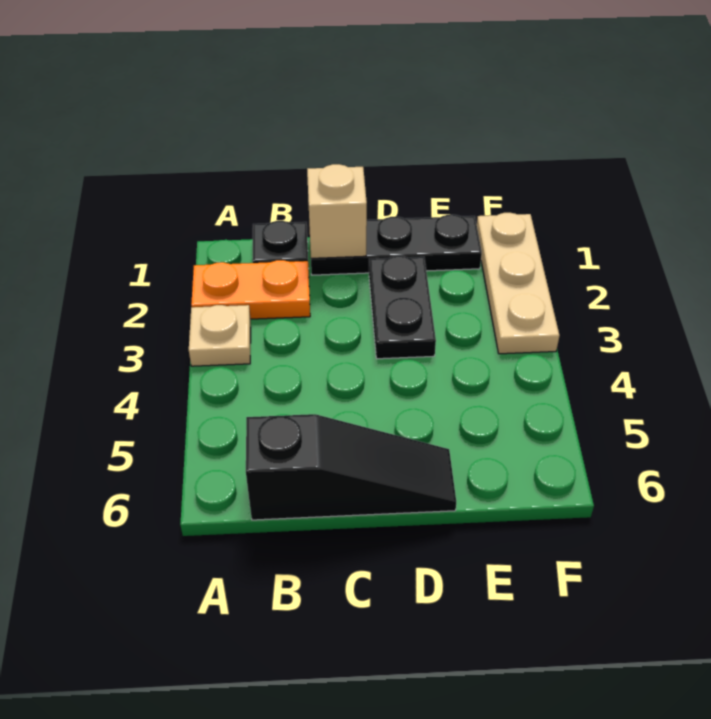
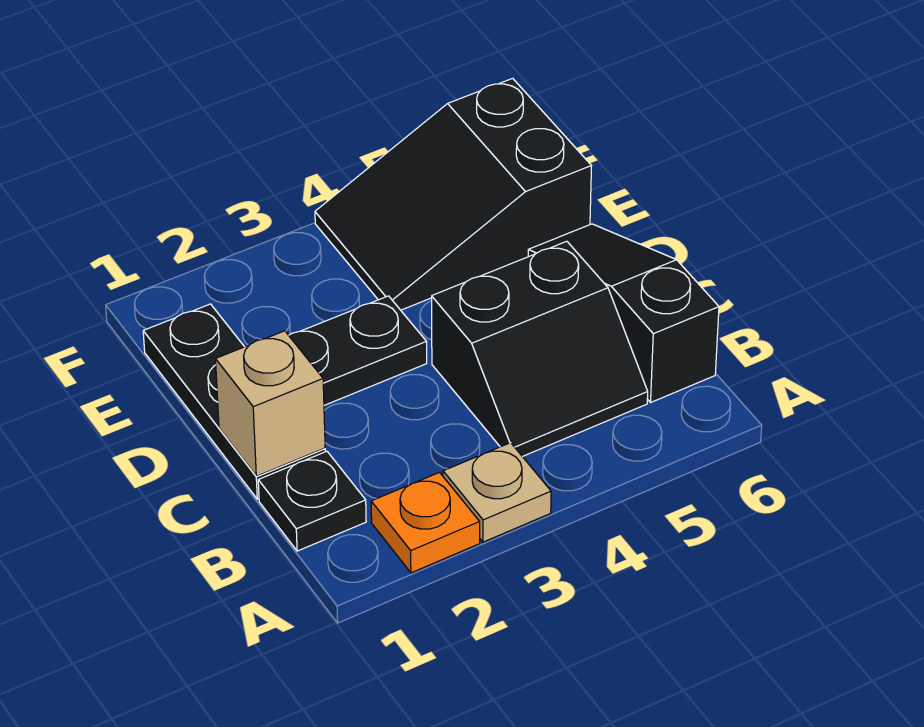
orange plate A2:B2 level 1 -> orange plate A2 level 1
none -> black slope B4:C5 level 1 top C
none -> black slope E4:F6 level 1 top 6
tan plate F1:F3 level 1 -> none

